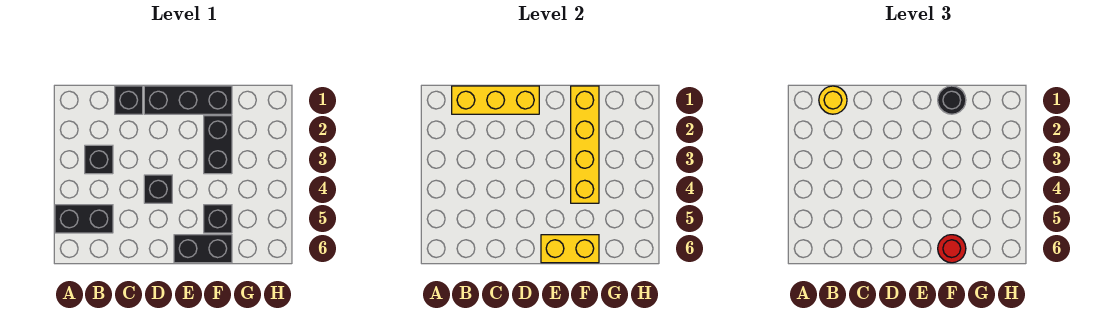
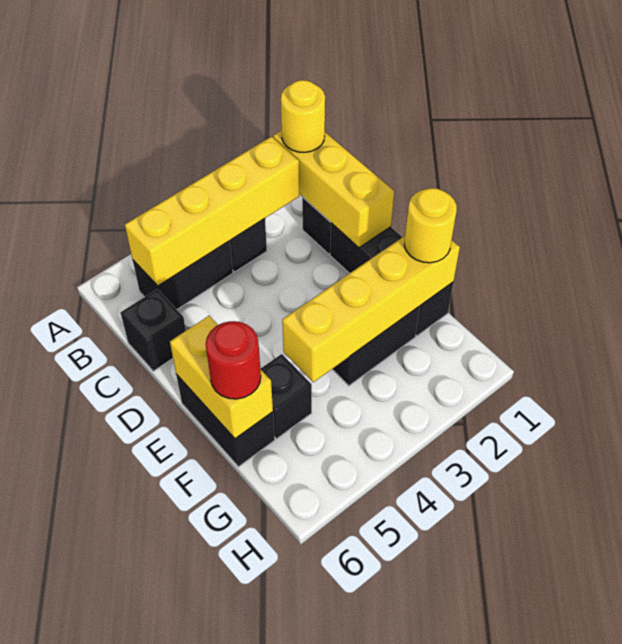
black brick A5:B5 level 1 -> black brick B4:B5 level 1
none -> yellow brick B2:B5 level 2
black brick D4 level 1 -> black brick C6 level 1
black round brick F1 level 3 -> yellow round brick F1 level 3

